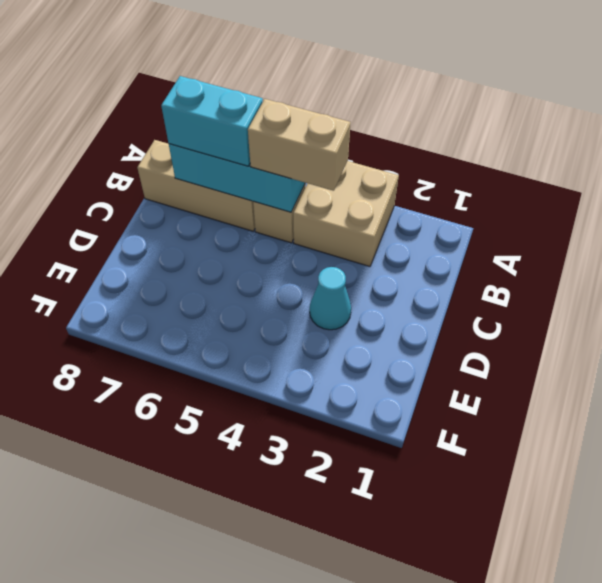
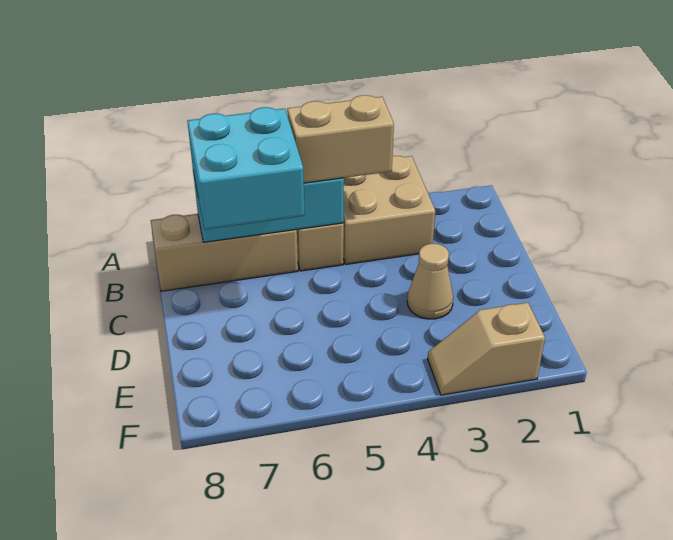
cyan brick B6:B7 level 3 -> cyan brick B6:C7 level 3
cyan cone D3 level 1 -> tan cone D3 level 1
none -> tan slope F2:F3 level 1 top 2

